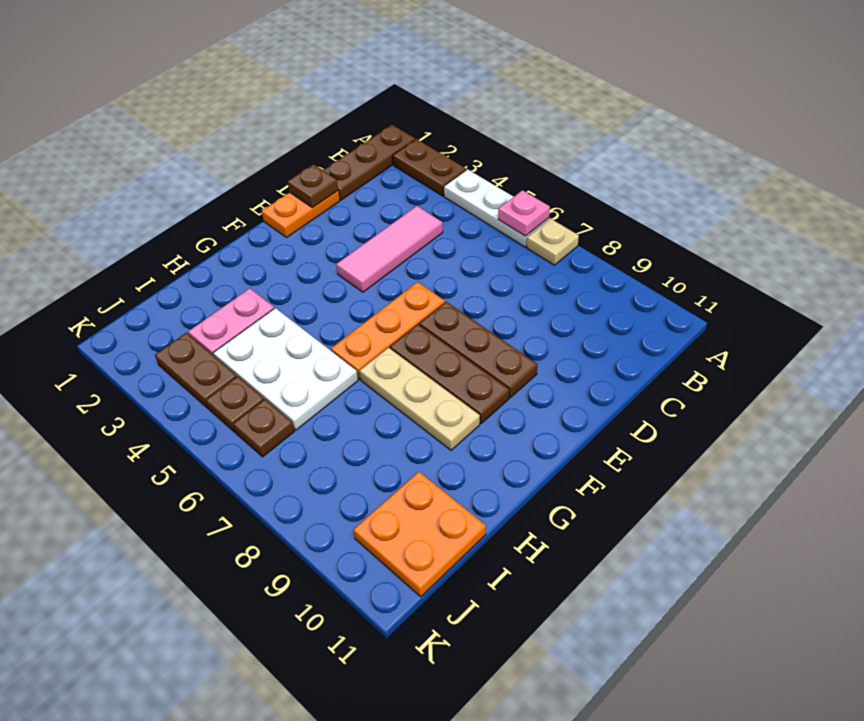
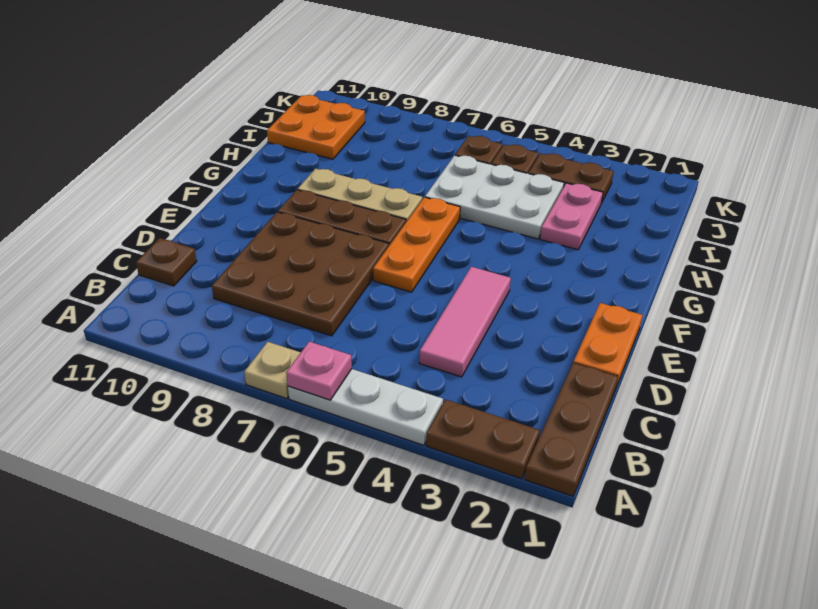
brown plate D1 level 2 -> brown plate C11 level 1
brown plate E7:E9 level 1 -> brown plate C7:E9 level 1

